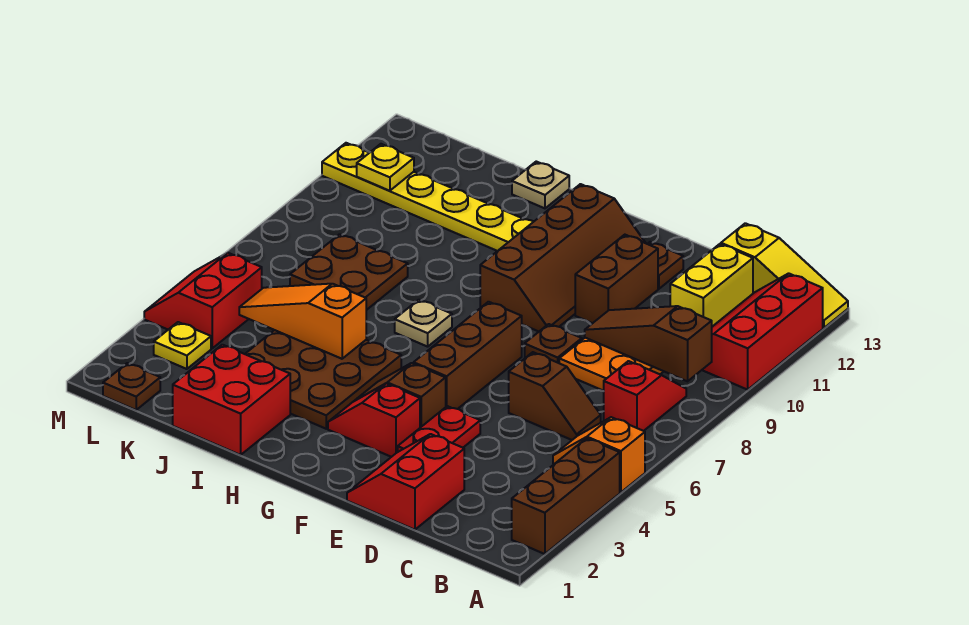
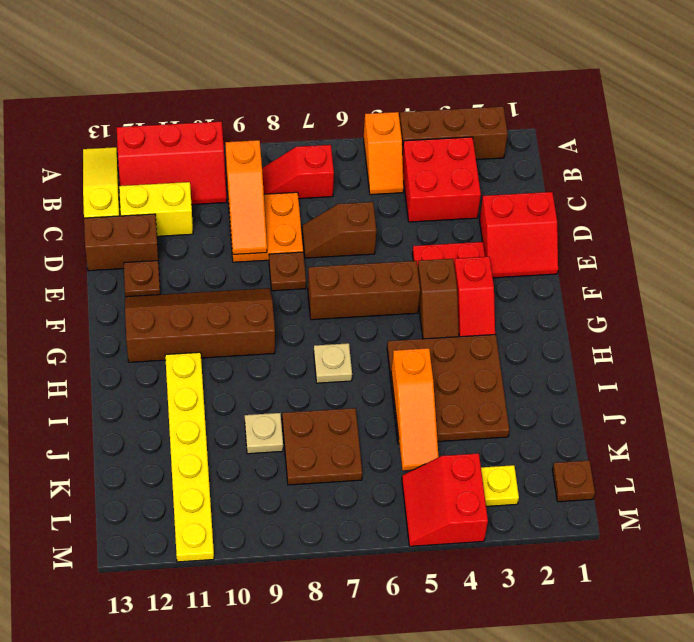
brown slope B9:D9 level 2 top B -> orange slope B9:D9 level 2 top B
brown slope C6:D6 level 1 top D -> brown slope D6:D7 level 1 top 6
brown brick E10:E11 level 1 -> brown brick D12:D13 level 1
red brick I1:J2 level 1 -> red brick B3:C4 level 1
tan plate I13 level 1 -> tan plate J9 level 1
red slope L4:M5 level 1 top L -> red slope L4:M5 level 1 top 4
yellow plate L11 level 2 -> none

